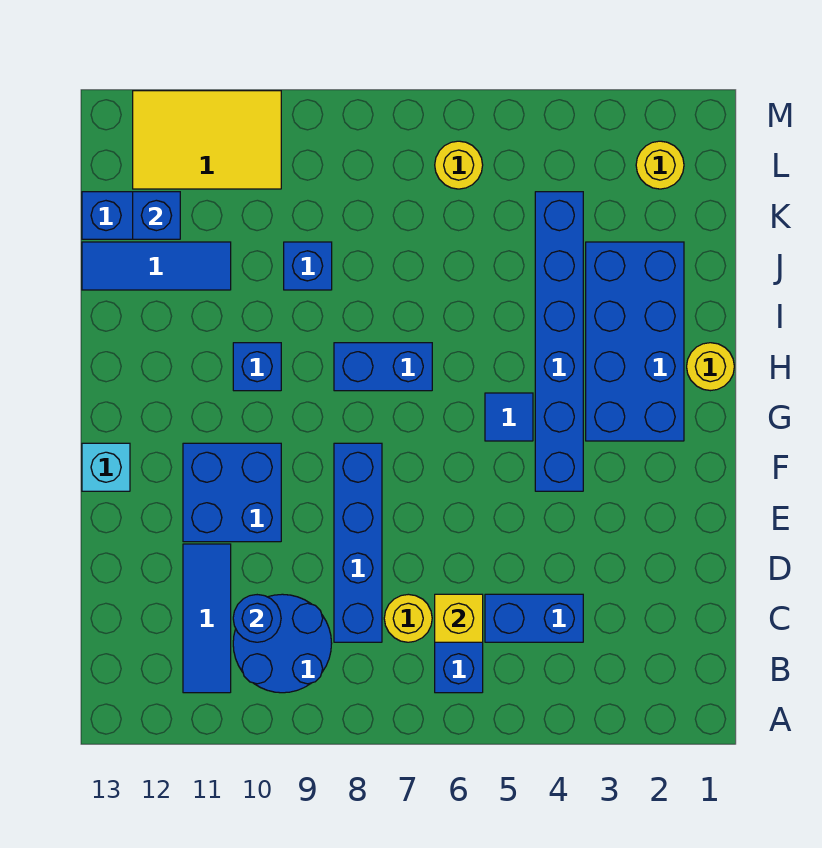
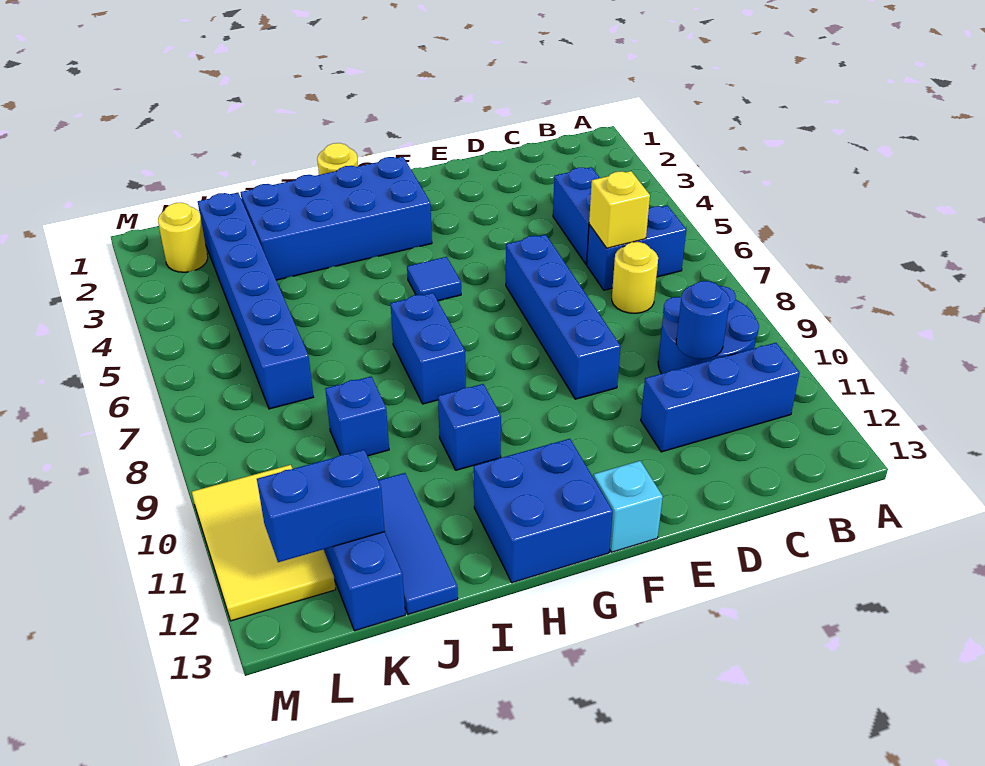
blue tile B11:D11 level 1 -> blue brick B11:D11 level 1
blue brick C8:F8 level 1 -> blue brick E6:E9 level 1
blue brick E10:F11 level 1 -> blue brick G12:H13 level 1
blue brick F4:K4 level 1 -> blue brick K2:K7 level 1
blue brick K12 level 2 -> blue brick K12:L12 level 2
yellow round brick L6 level 1 -> none

